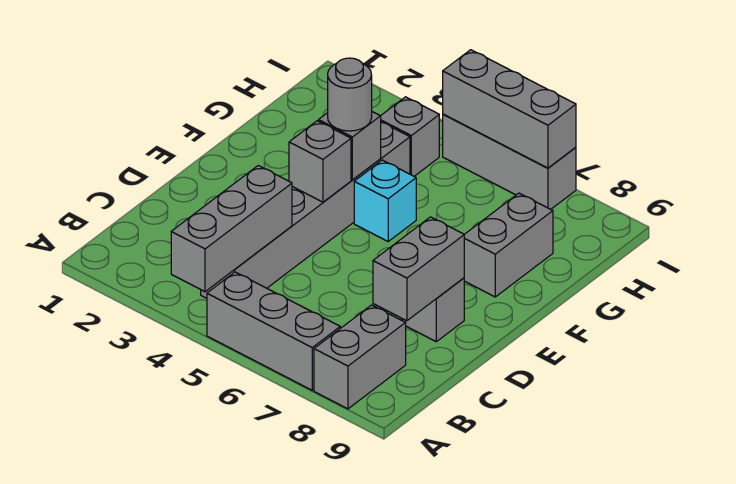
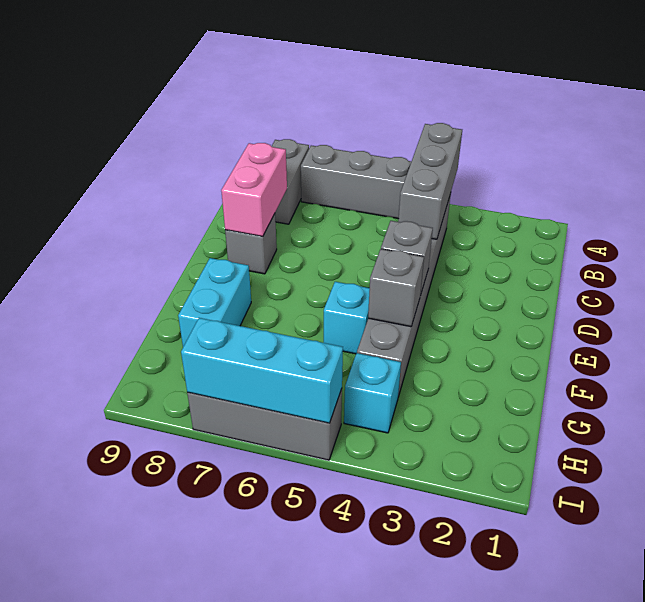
grey brick C8:D8 level 2 -> pink brick C8:D8 level 2
grey round brick F4 level 3 -> none
grey brick F8:G8 level 1 -> cyan brick F8:G8 level 1
grey brick H4 level 1 -> cyan brick H4 level 1
grey brick I5:I7 level 2 -> cyan brick I5:I7 level 2

